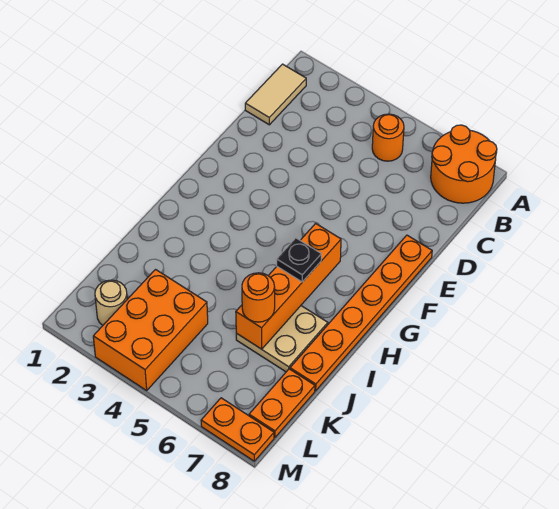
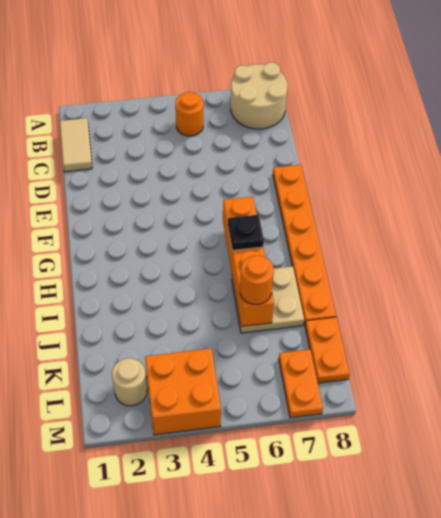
orange round brick A7:B8 level 1 -> tan round brick A7:B8 level 1
orange brick K3:M4 level 1 -> orange brick L3:M4 level 1
orange plate M7:M8 level 1 -> orange plate L7:M7 level 1

